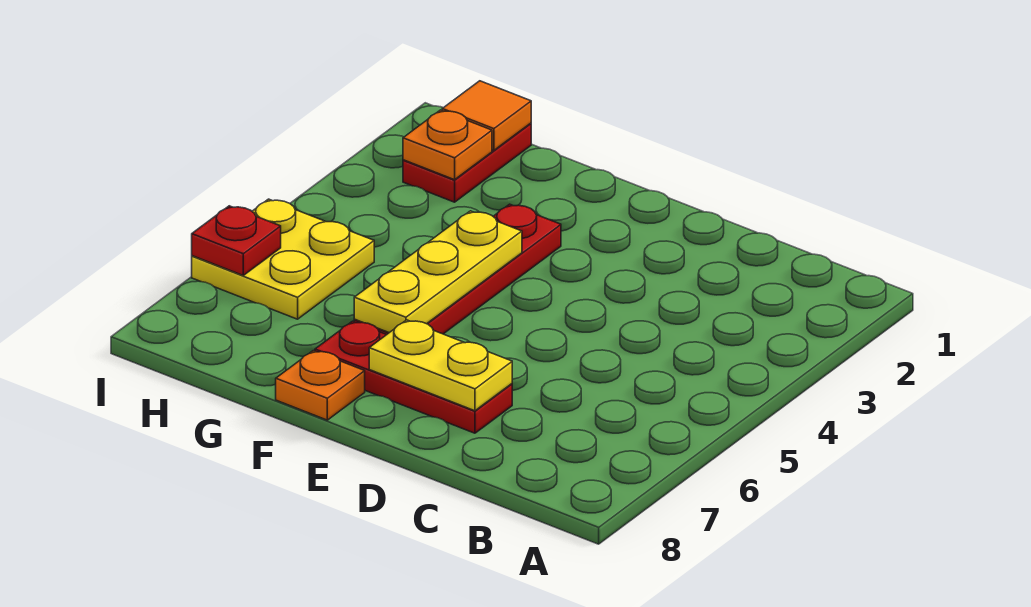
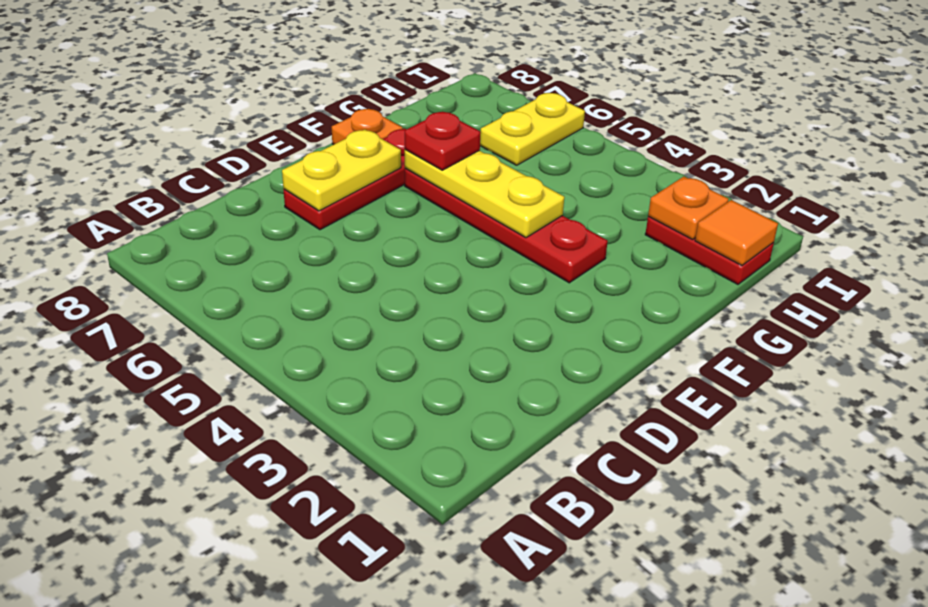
yellow plate H5:I6 level 1 -> yellow plate H6:I6 level 1
red plate I6 level 2 -> red plate F6 level 3

